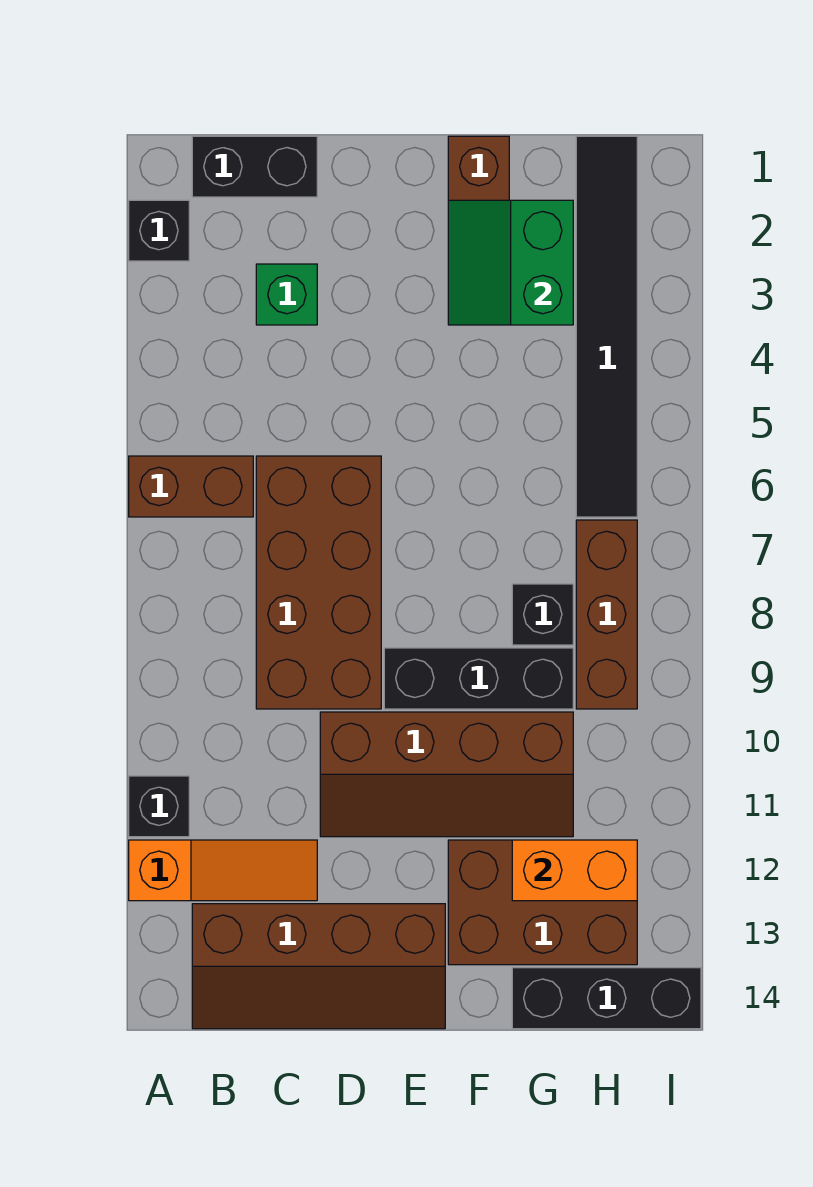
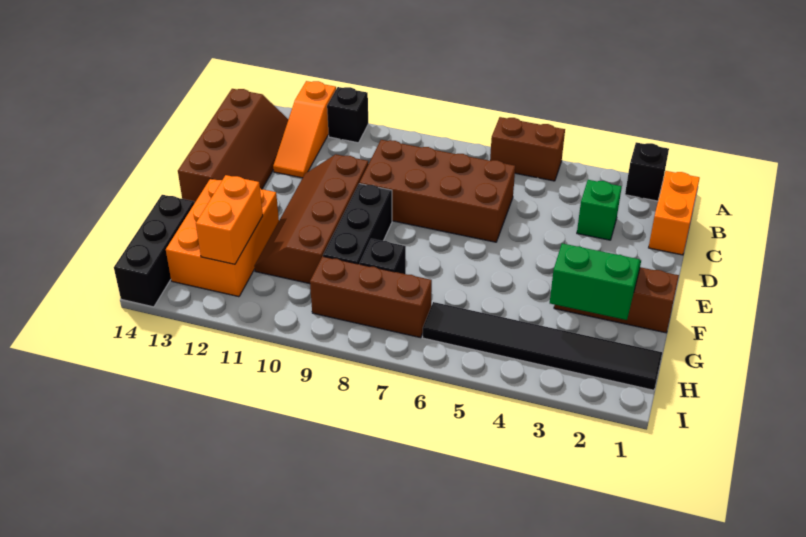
brown brick A6:B6 level 1 -> brown brick A5:A6 level 1
black brick B1:C1 level 1 -> orange brick B1:C1 level 1
brown slope B13:E14 level 1 top 13 -> brown slope B13:E14 level 1 top 14
brown brick F12:H13 level 1 -> orange brick F12:H13 level 1

